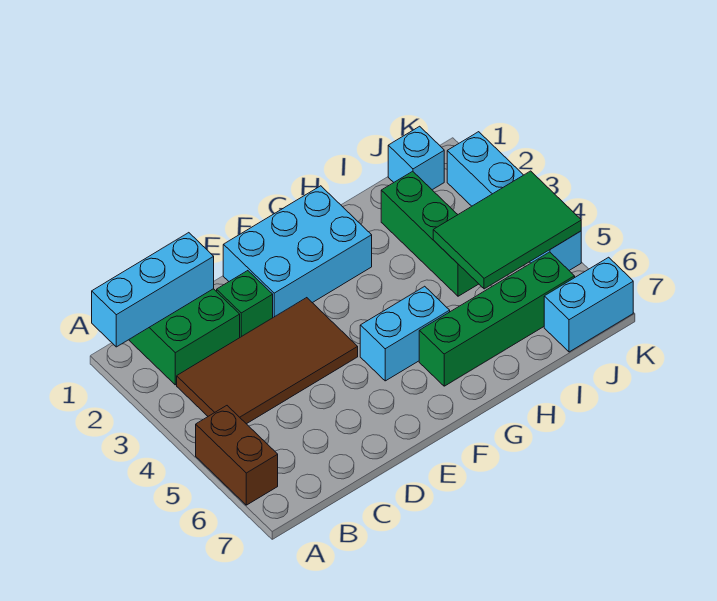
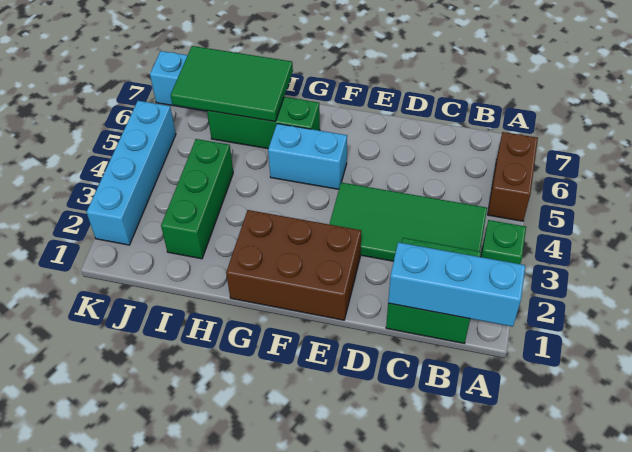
brown tile B3:E4 level 1 -> green tile B3:E4 level 1
green brick D2 level 1 -> green brick A3 level 1
cyan brick E1:G2 level 1 -> brown brick E1:G2 level 1
green brick G6:J6 level 1 -> green brick G6:I6 level 1
green tile I4:K5 level 2 -> green tile H6:J7 level 2
cyan brick J1 level 1 -> none

